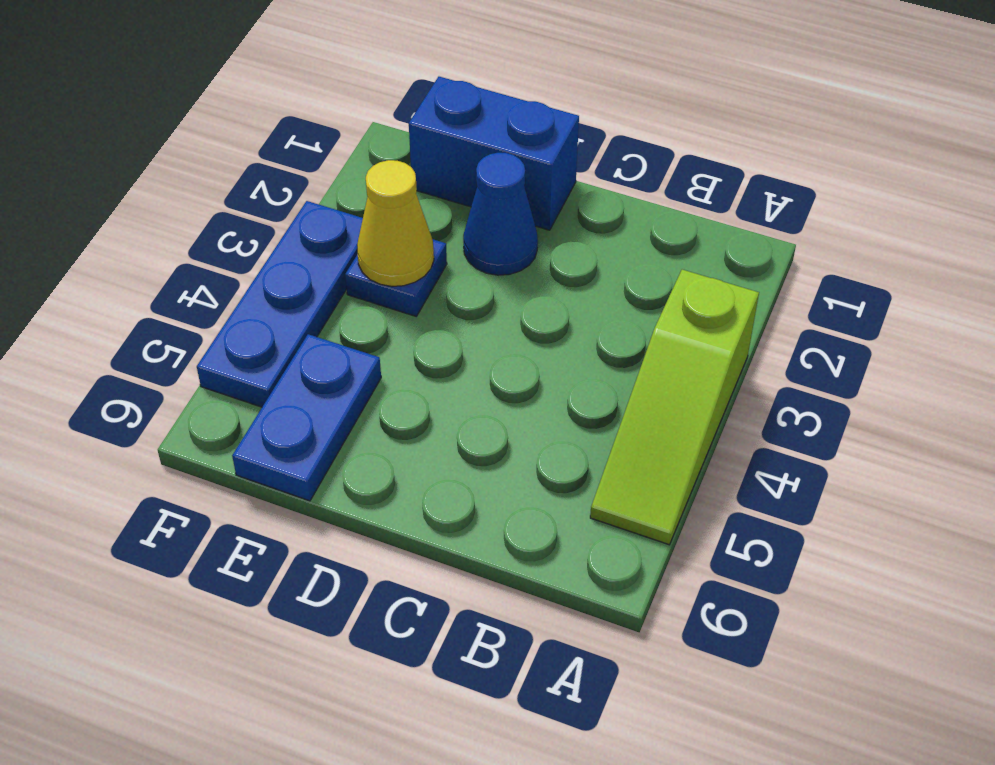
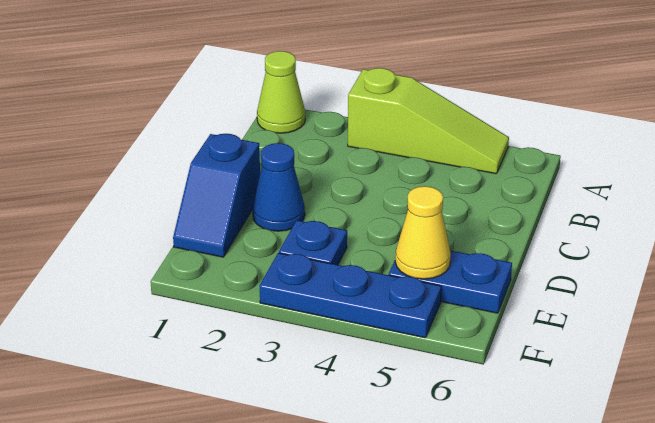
none -> lime cone A1 level 1
blue brick D1:E1 level 1 -> blue slope D1:E1 level 1 top D
yellow cone E3 level 2 -> yellow cone E5 level 2

